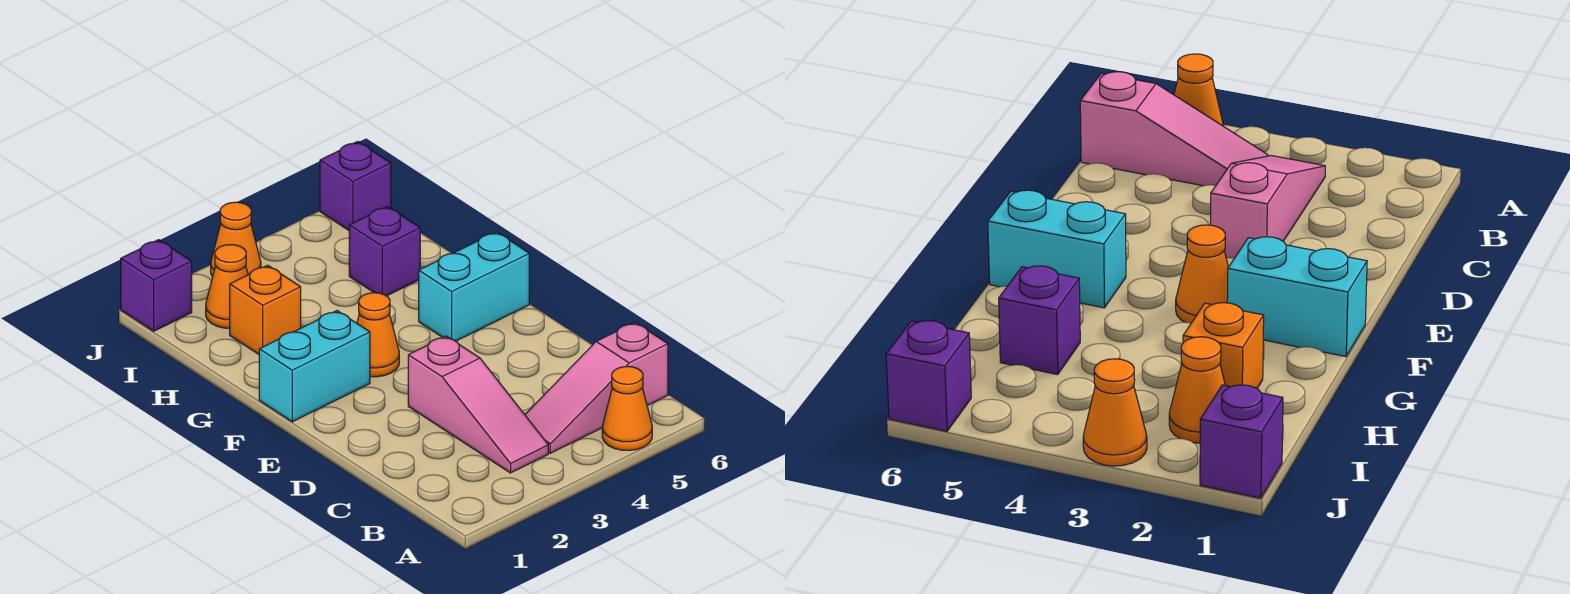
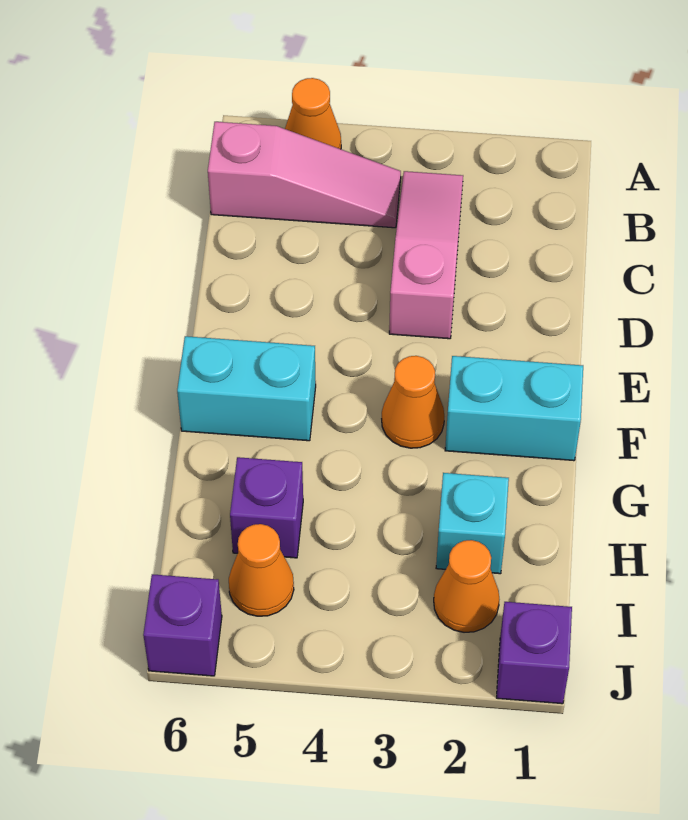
orange brick H2 level 1 -> cyan brick H2 level 1
orange cone J3 level 1 -> orange cone I5 level 1

